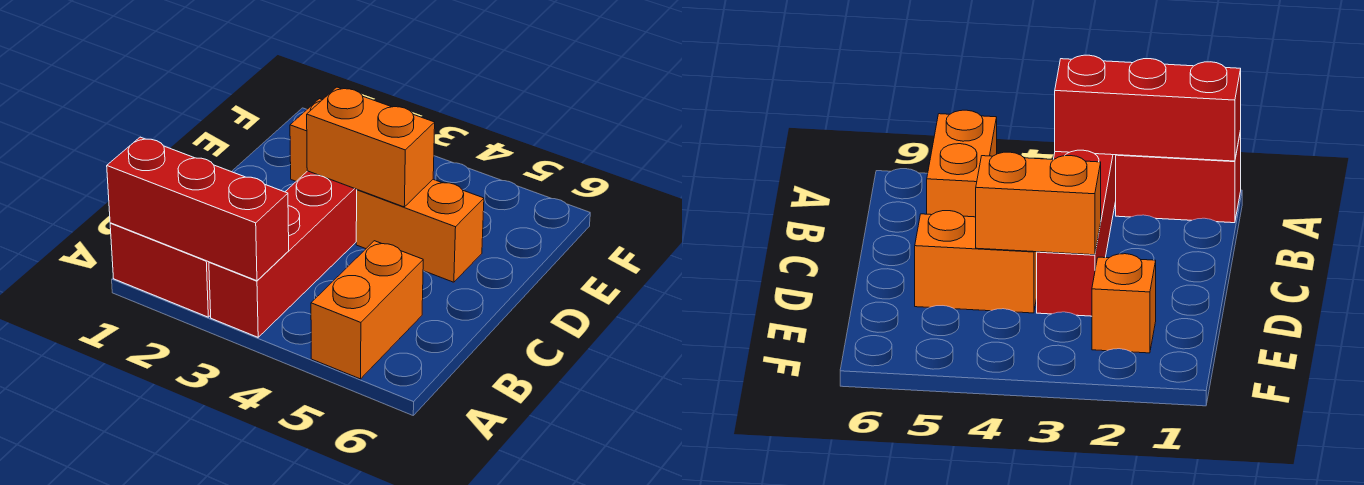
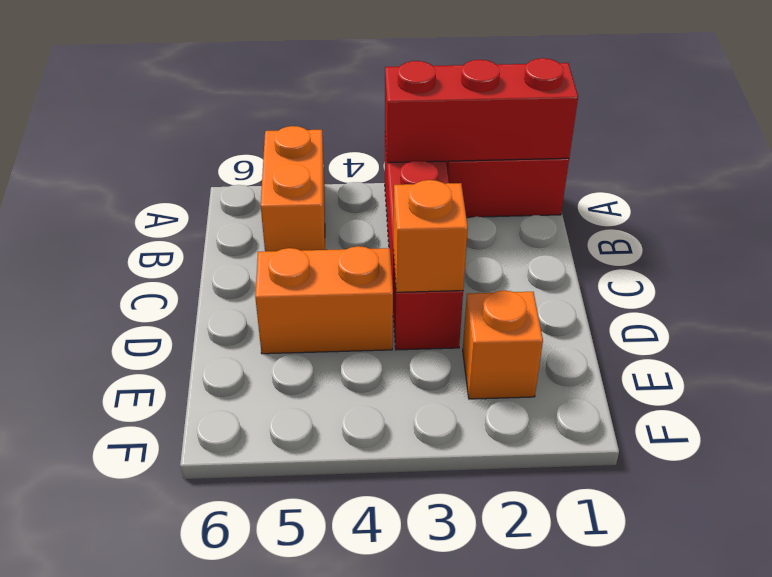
orange brick D3:D4 level 2 -> orange brick D3 level 2

